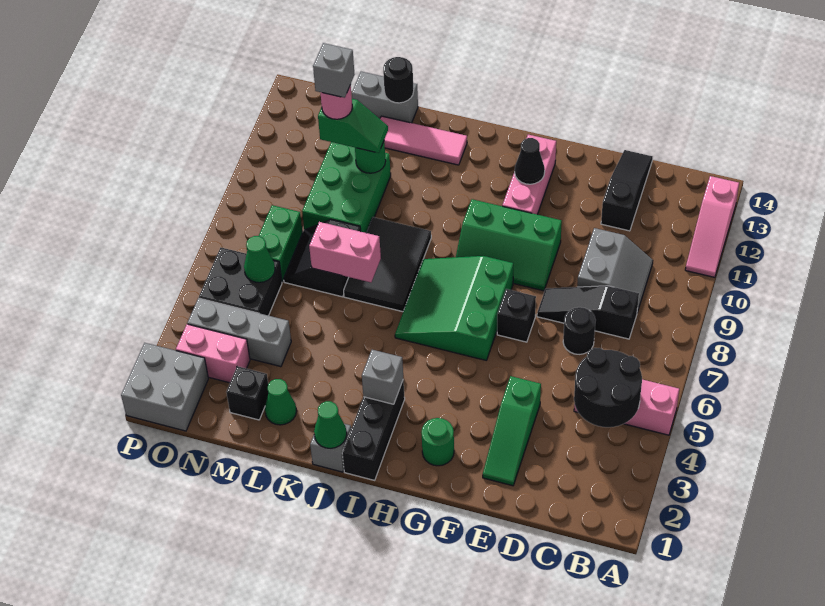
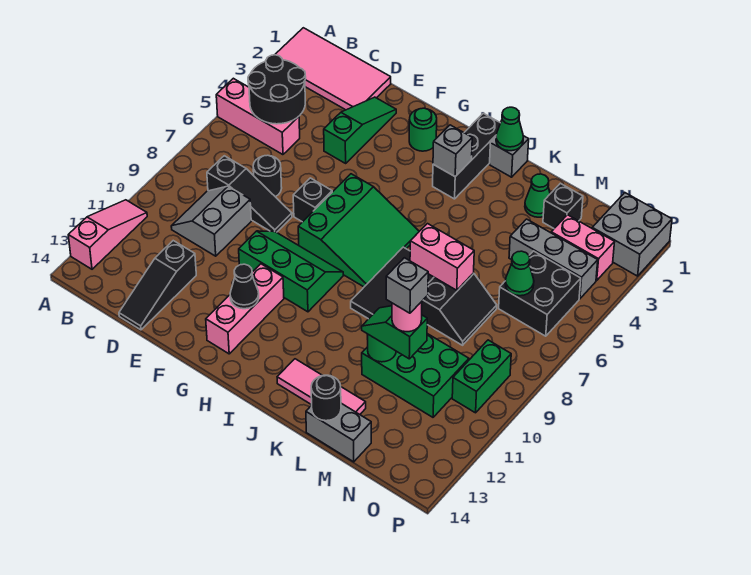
none -> pink tile A1:D2 level 1
green brick L9:M11 level 1 -> green brick L10:N11 level 1
green brick N7:N8 level 1 -> green brick O9:O10 level 1

